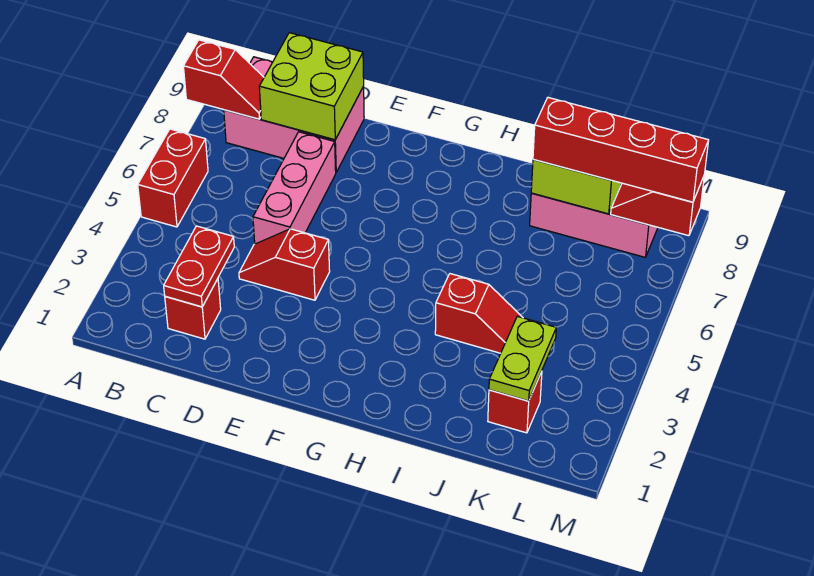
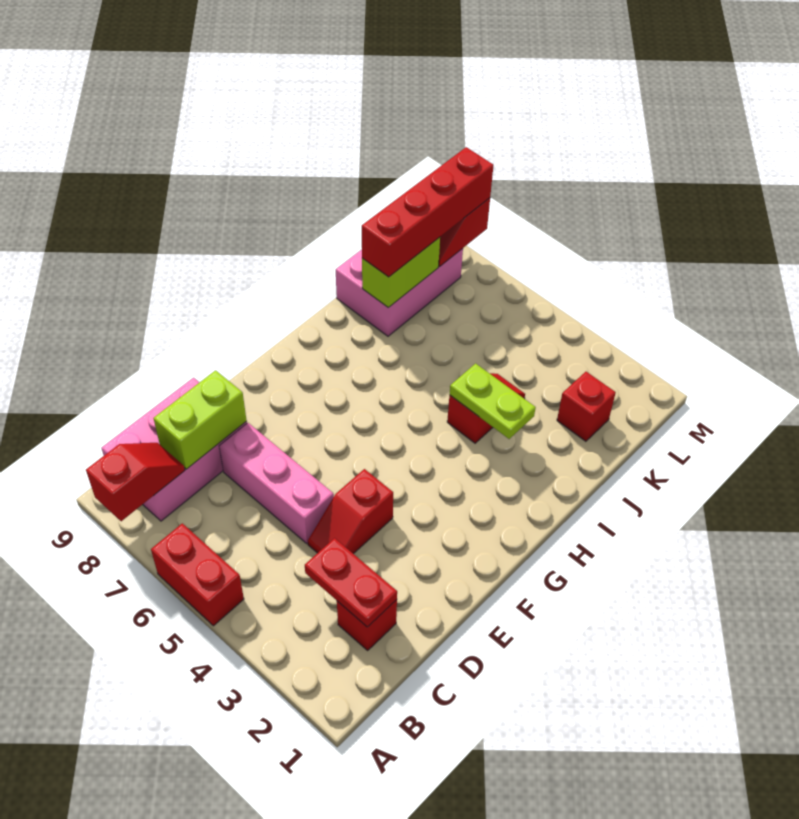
lime brick C8:D9 level 2 -> lime brick C8:D8 level 2
lime plate K2:K3 level 2 -> lime plate I3:I4 level 2

